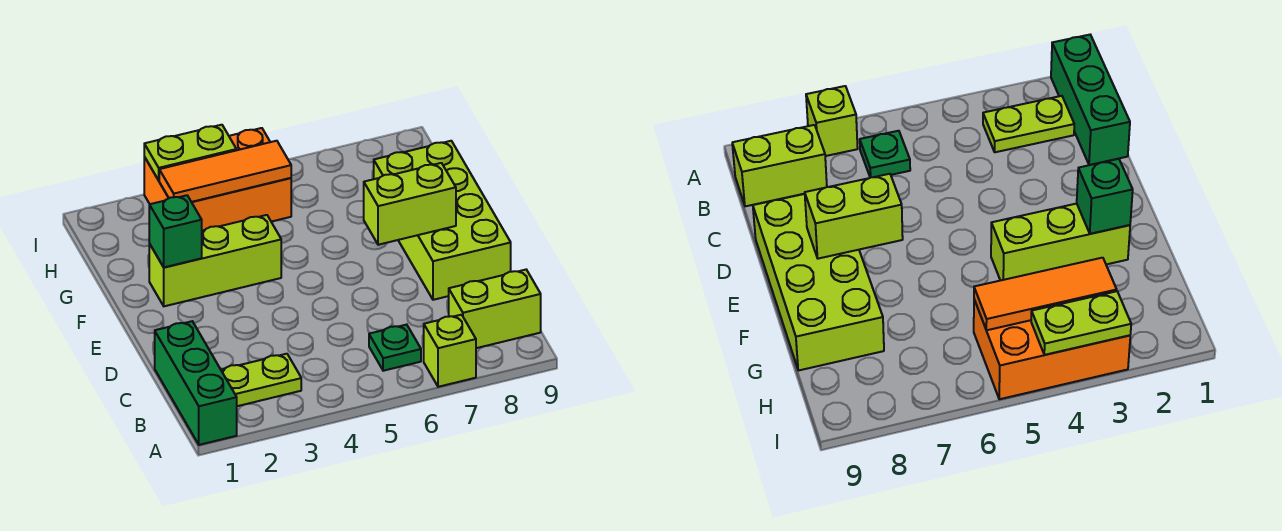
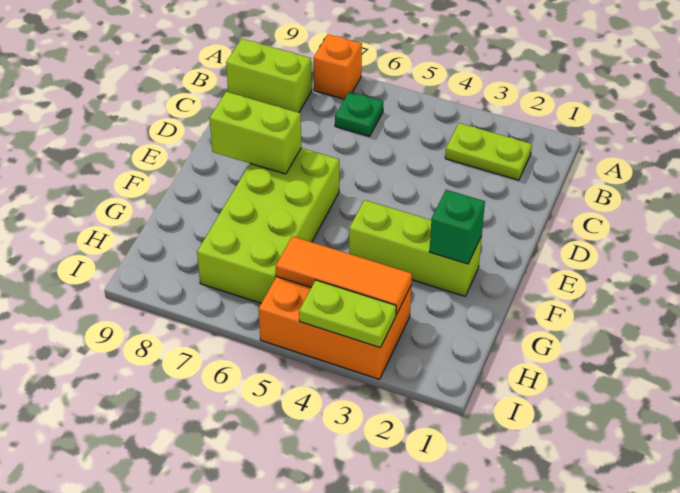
green brick A1:C1 level 1 -> none
lime brick A7 level 1 -> orange brick A7 level 1
lime brick D8:G9 level 1 -> lime brick E6:H7 level 1

